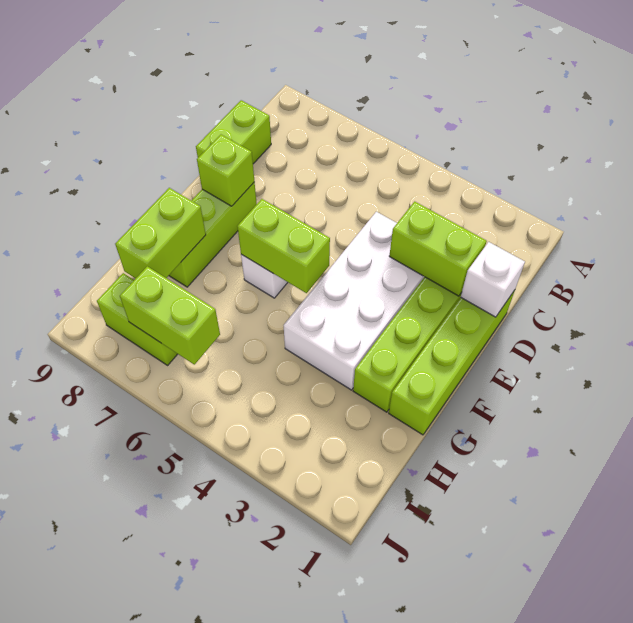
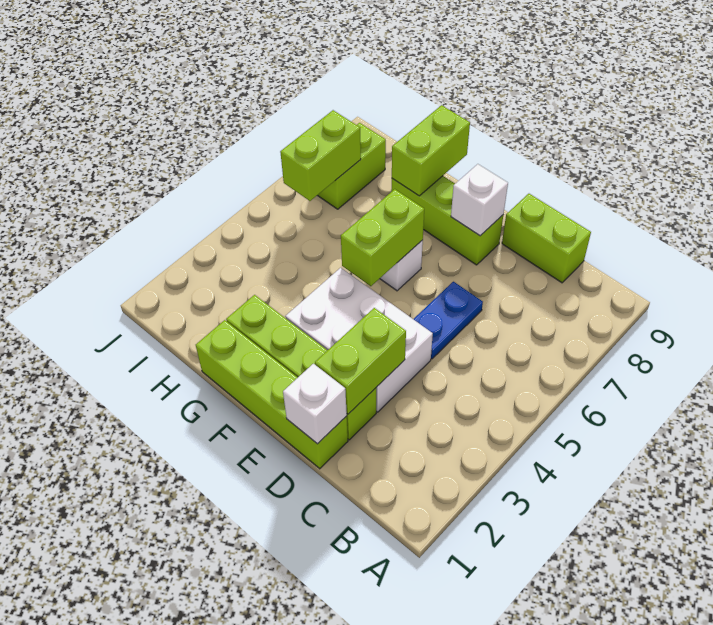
white brick D3:G4 level 1 -> white brick D3:F4 level 1
none -> blue plate D5:D6 level 1
lime brick E8 level 2 -> white brick E8 level 2
lime brick G8:H8 level 2 -> lime brick G8:G9 level 2

